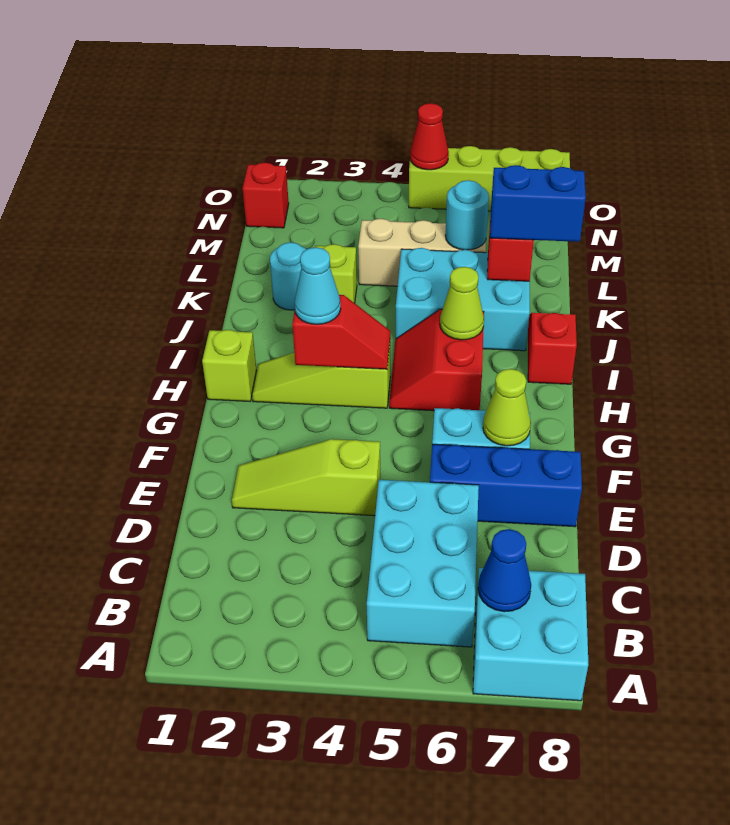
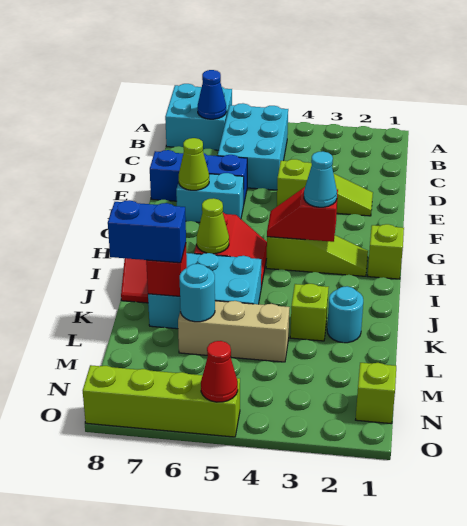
red brick N1 level 1 -> lime brick N1 level 1

